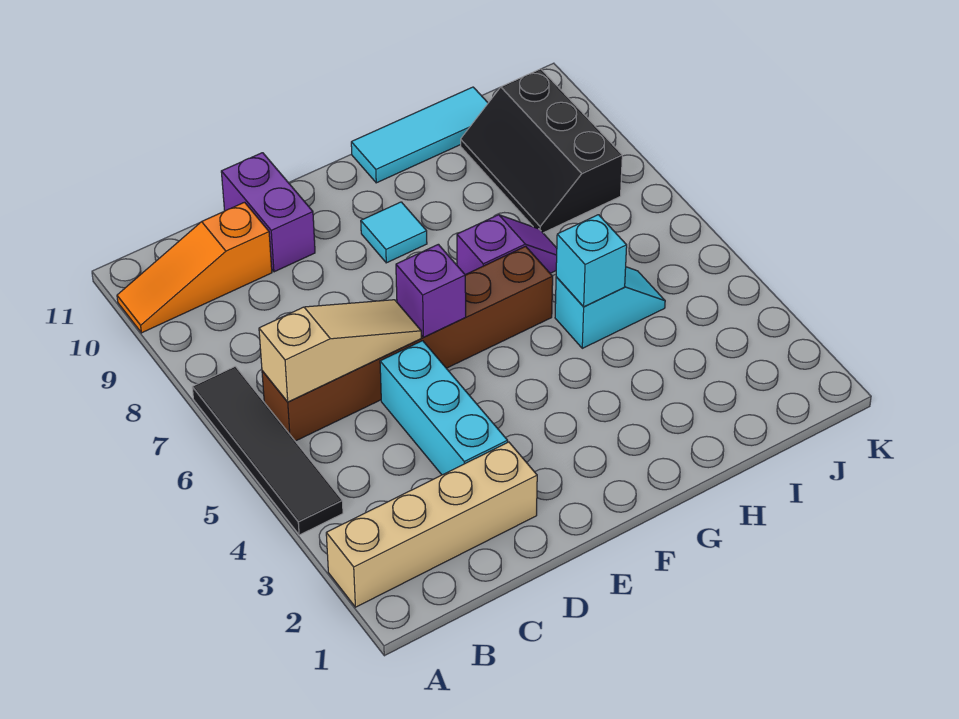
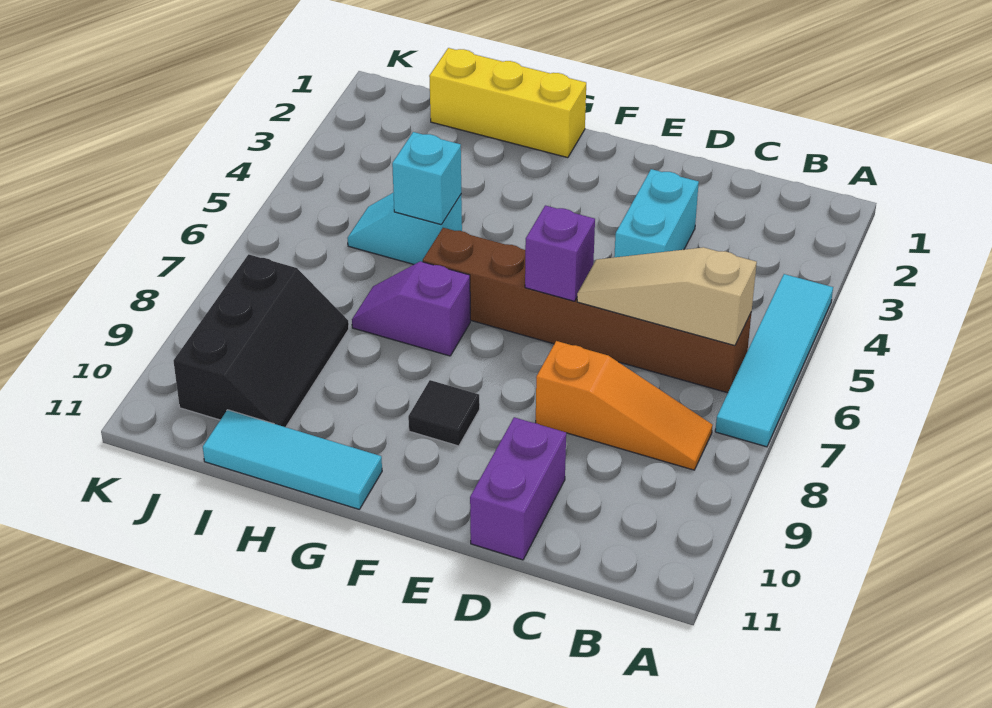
tan brick A2:D2 level 1 -> none
black tile A4:A7 level 1 -> cyan tile A4:A7 level 1
orange slope A10:C10 level 1 top C -> orange slope B8:D8 level 1 top D
cyan brick D3:D5 level 1 -> cyan brick D3:D4 level 1
cyan tile F9 level 1 -> black tile F9 level 1
none -> yellow brick G1:I1 level 1

